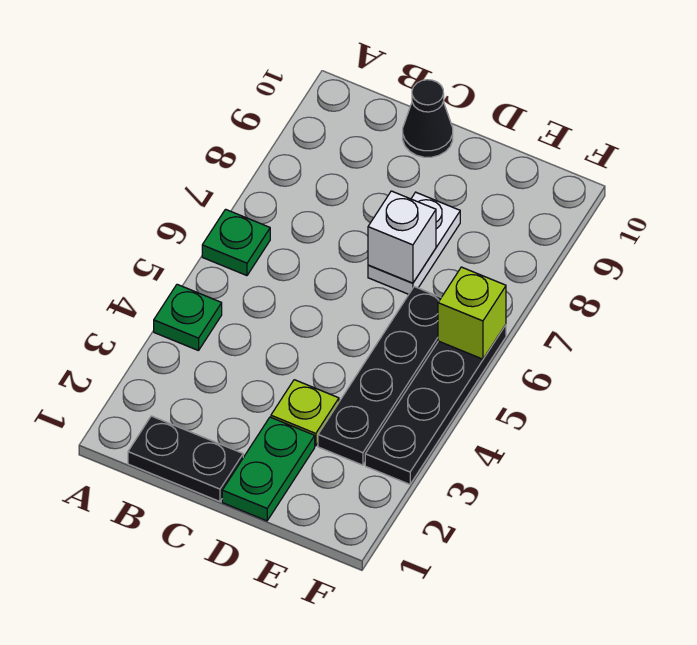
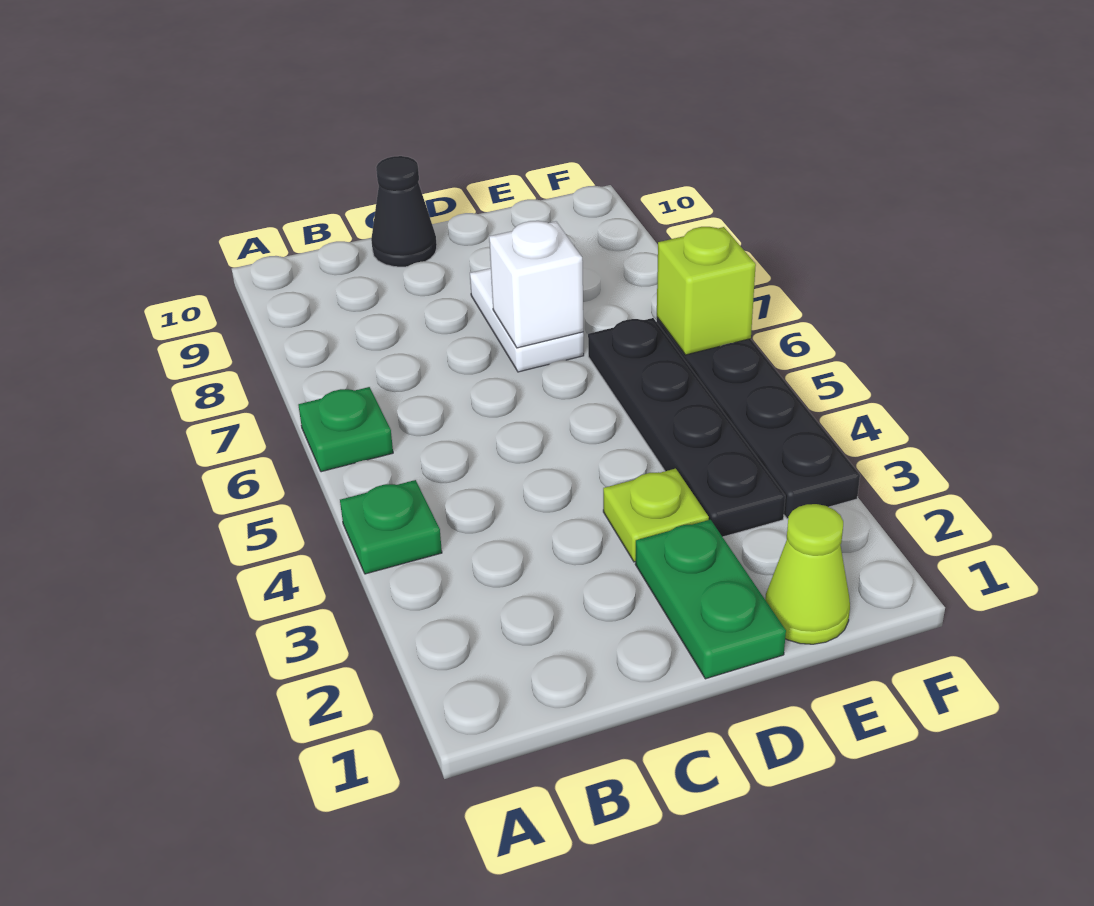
black plate B1:C1 level 1 -> none
none -> lime cone E1 level 1

